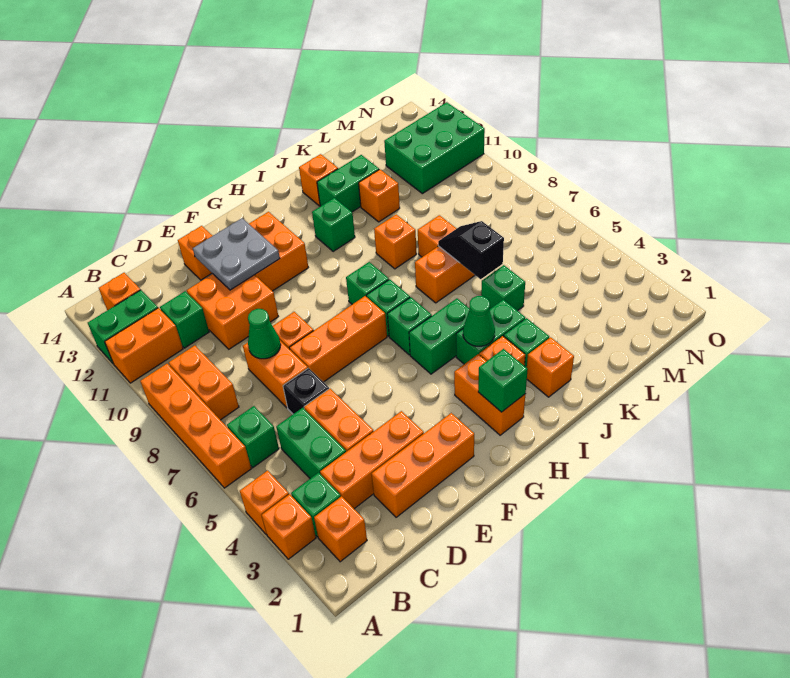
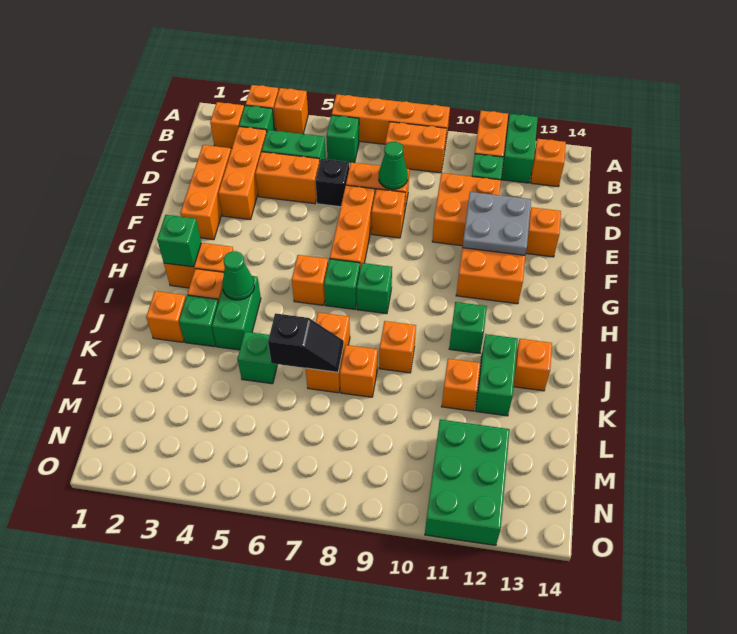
green brick H5:I5 level 1 -> none
green brick H6 level 1 -> orange brick H6 level 1

